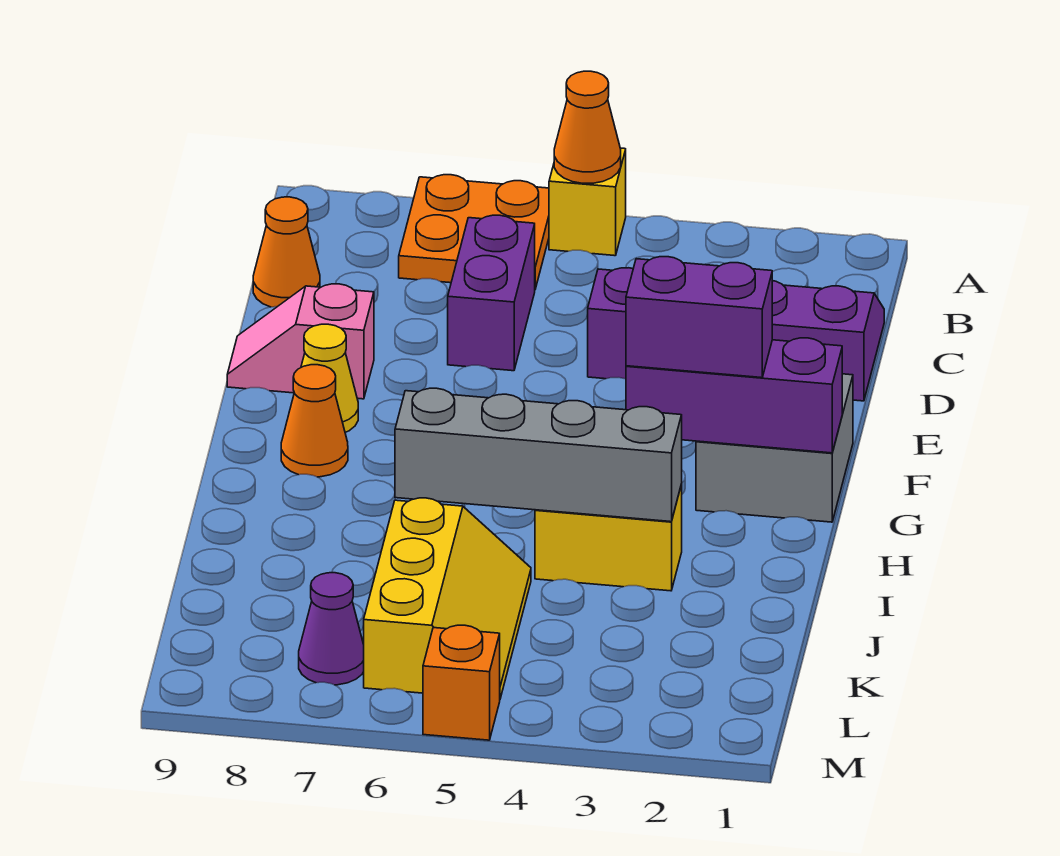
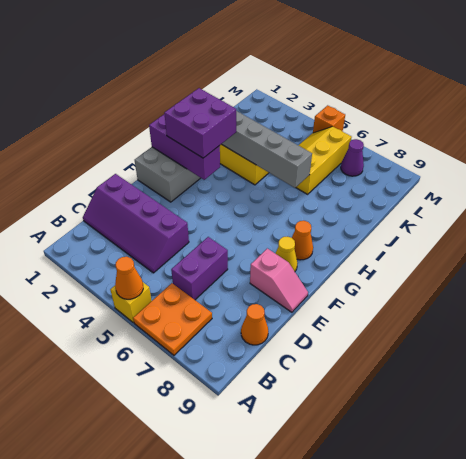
purple brick G2:G3 level 3 -> purple brick G2:H3 level 3

